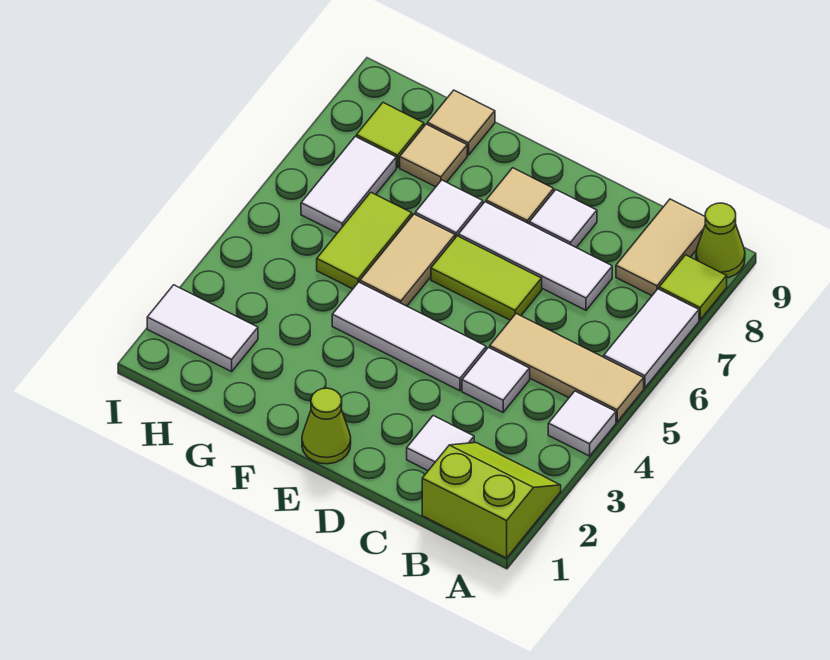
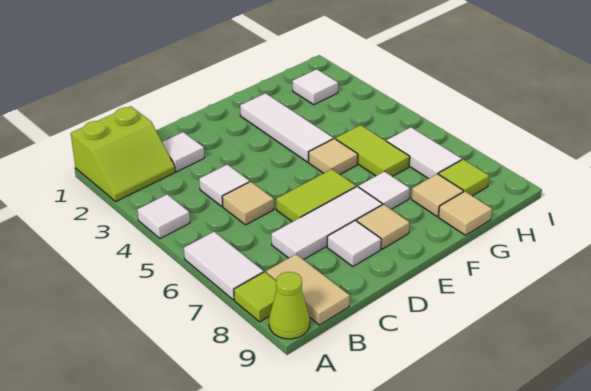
tan tile A5:C5 level 1 -> tan tile C5 level 1
white tile D4:F4 level 1 -> white tile F2:F4 level 1
lime cone E1 level 1 -> none
tan tile F5:F6 level 1 -> tan tile F5 level 1
white tile H2:I2 level 1 -> white tile H2 level 1

